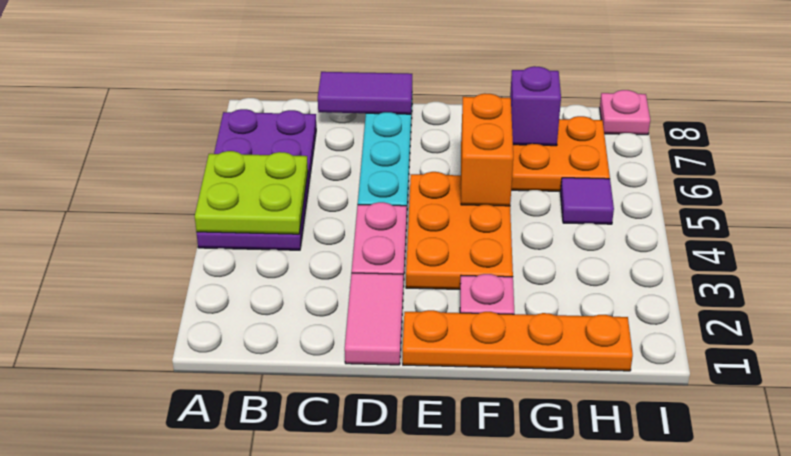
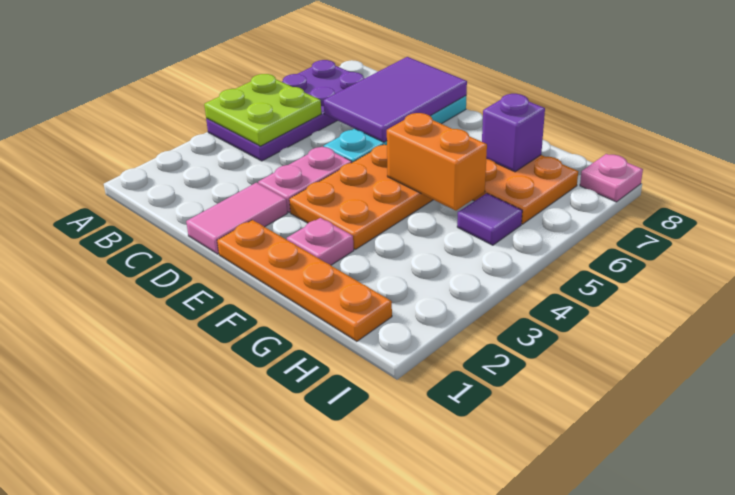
purple tile C8:D8 level 2 -> purple tile C6:D8 level 2
orange brick F5:F6 level 2 -> orange brick F5:G5 level 2

